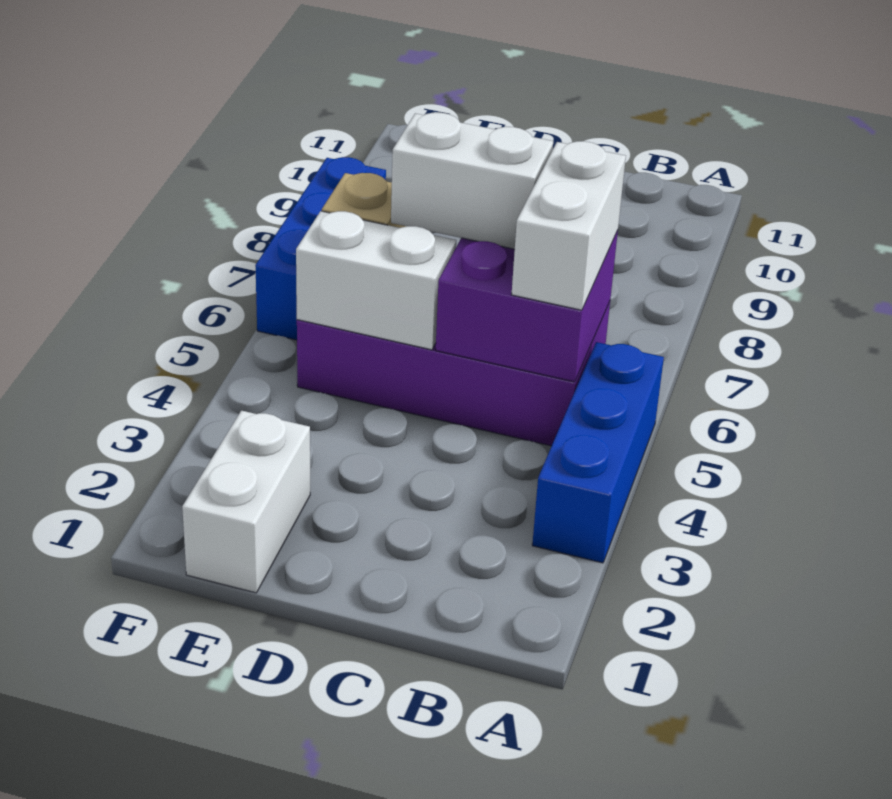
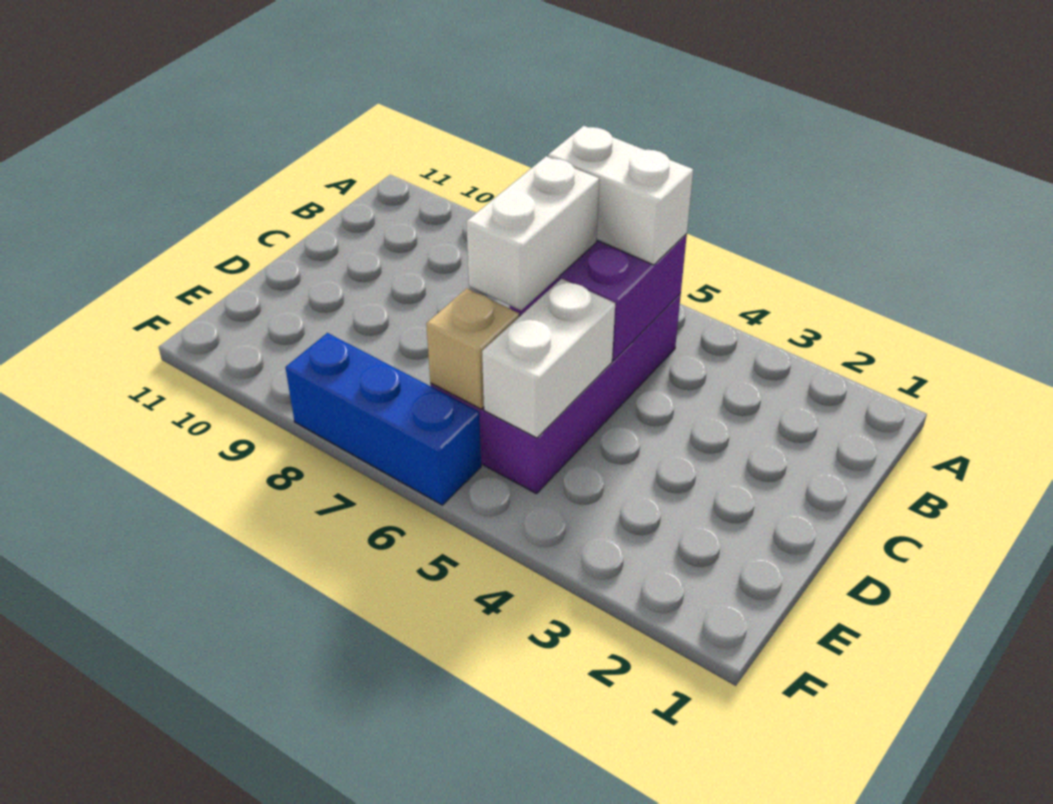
blue brick A3:A5 level 1 -> none
white brick E1:E2 level 1 -> none

